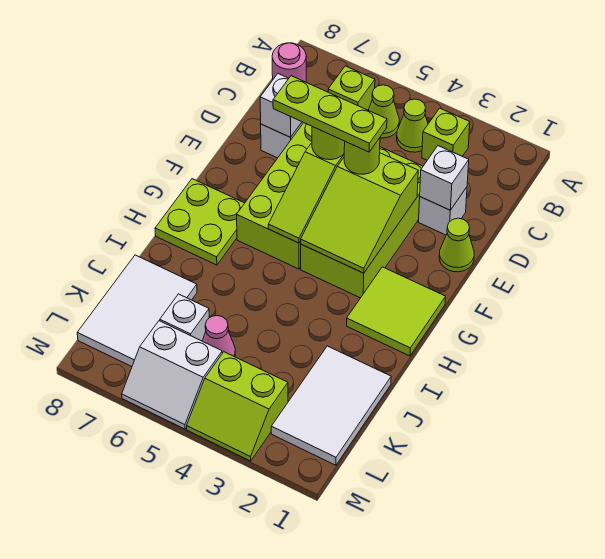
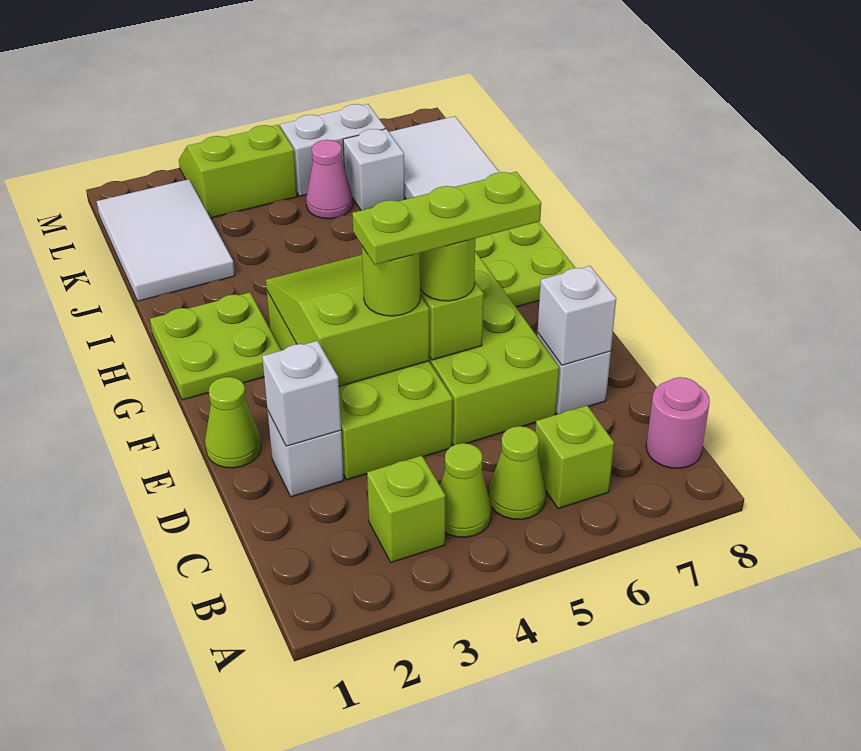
lime tile G1:H2 level 1 -> lime plate G1:H2 level 1

